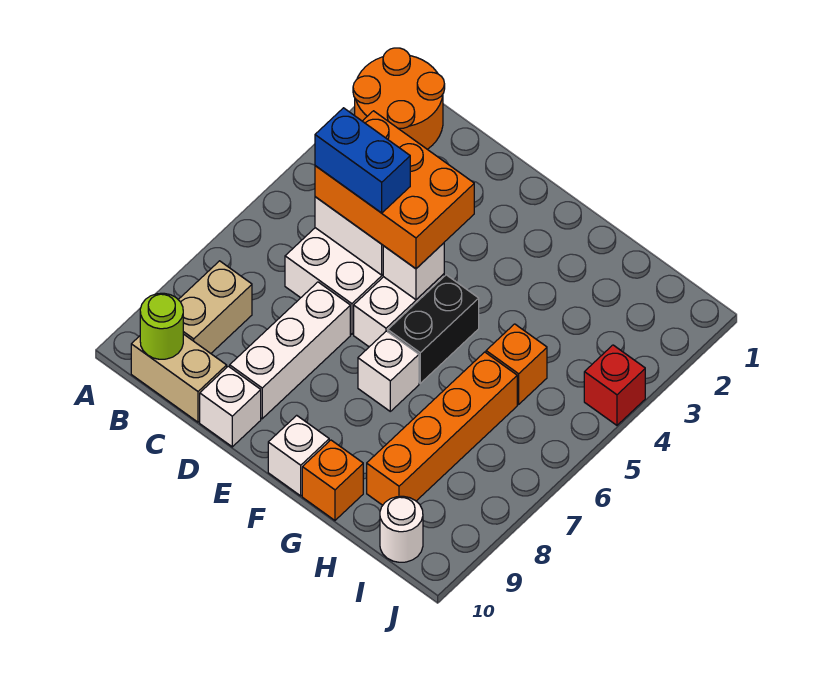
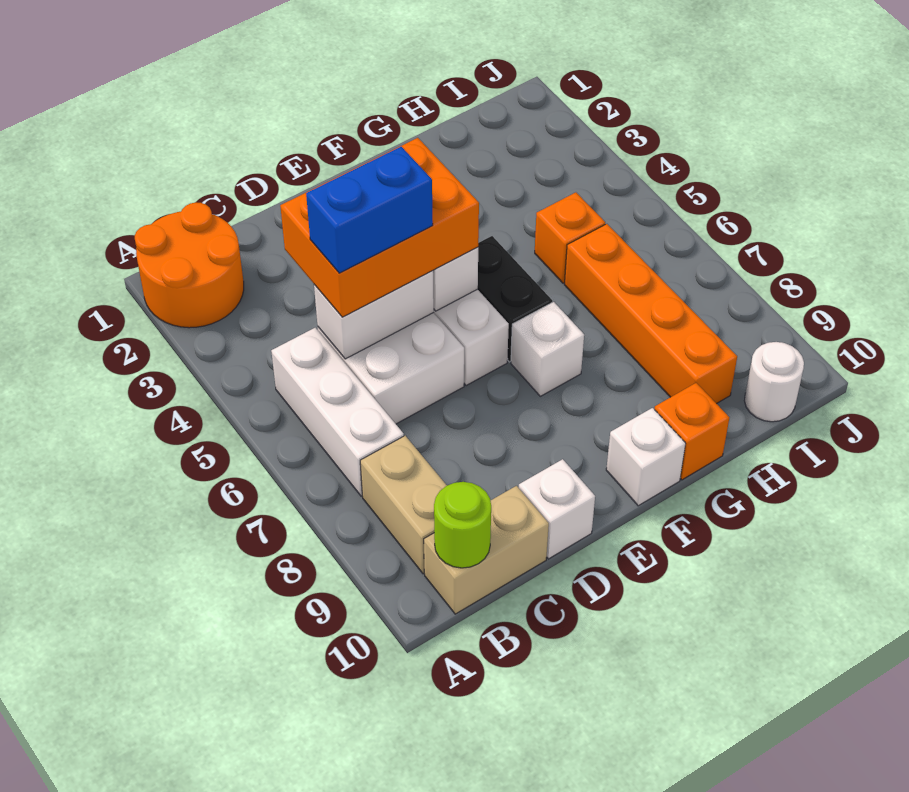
white brick D7:D9 level 1 -> white brick B5:B7 level 1
red brick J4 level 1 -> none

